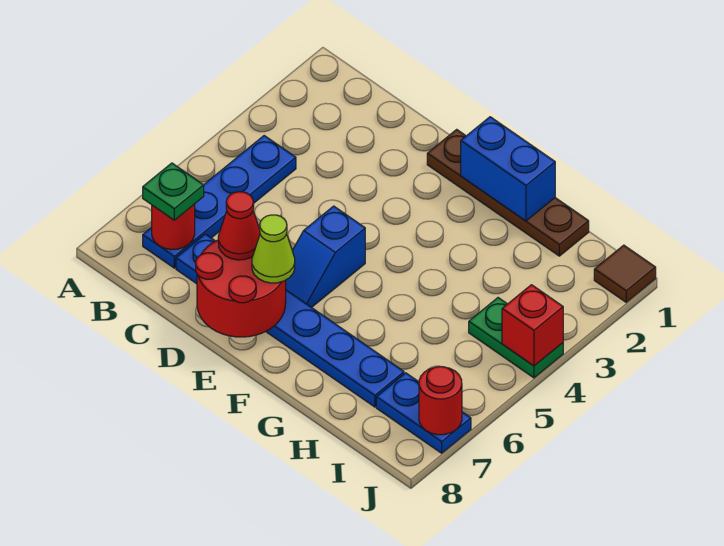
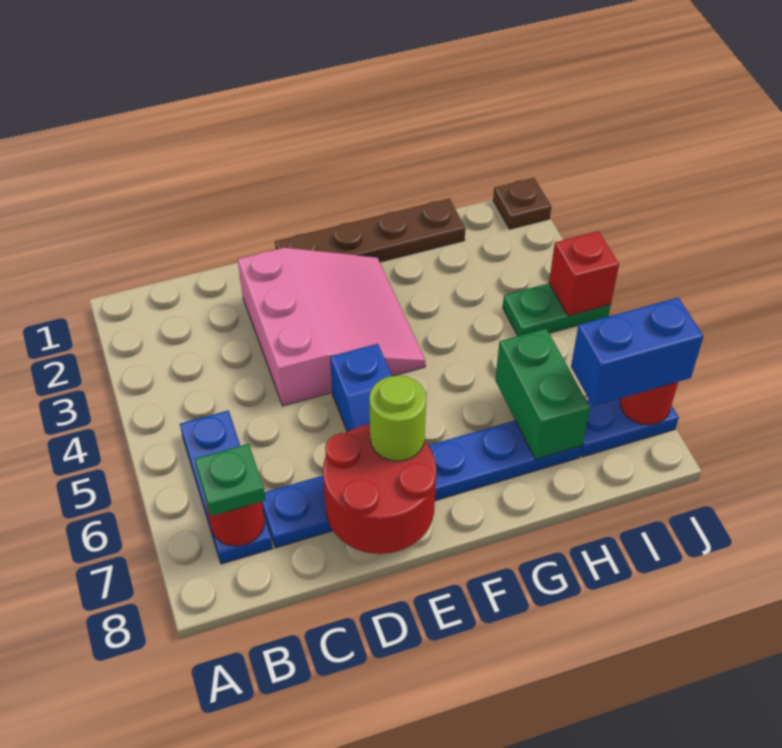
blue plate B4:B7 level 1 -> blue plate B5:B7 level 1
none -> pink slope D2:F4 level 1 top D
red cone D7 level 3 -> none
lime cone E7 level 3 -> lime round brick E7 level 3
blue brick F1:G1 level 2 -> blue brick I7:J7 level 3
none -> green brick H6:H7 level 2
brown tile J1 level 1 -> brown plate J1 level 1

